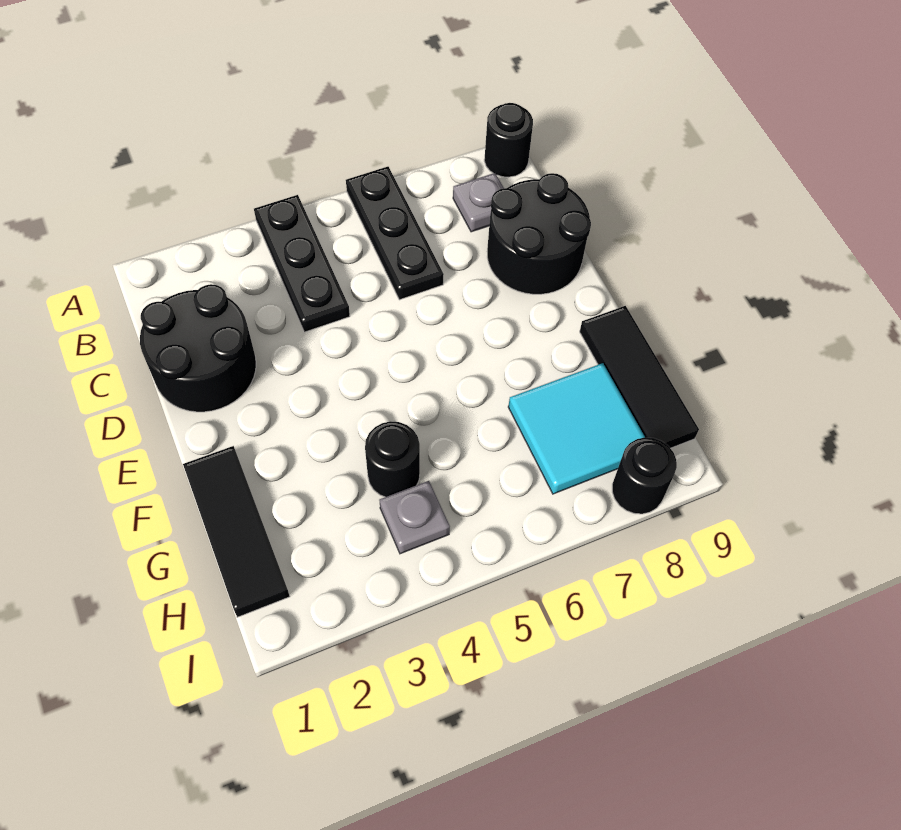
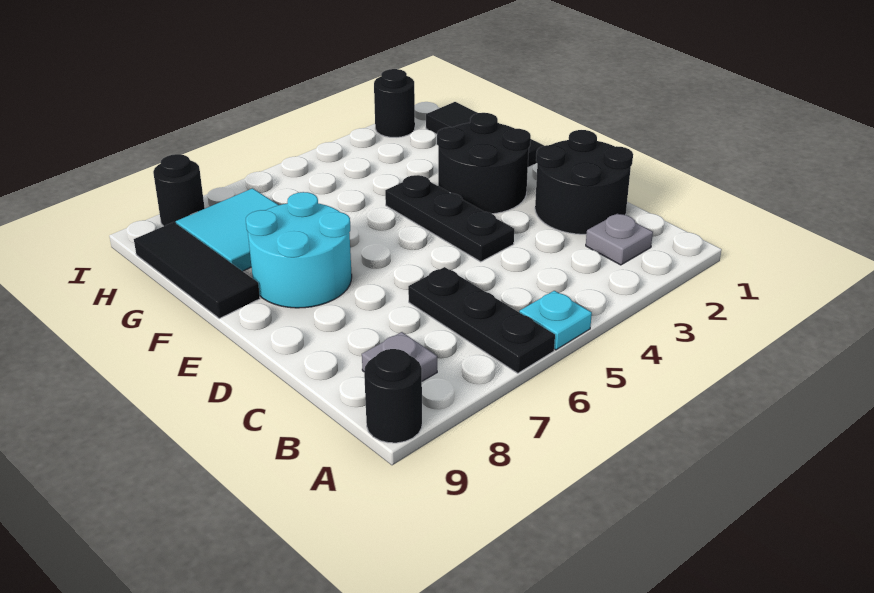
black plate A4:C4 level 1 -> black plate D4:F4 level 1
none -> cyan plate A5 level 1
black round brick C8:D9 level 1 -> black round brick E2:F3 level 1
none -> cyan round brick E7:F8 level 1
black round brick G4 level 1 -> black round brick I2 level 1
grey plate H4 level 1 -> grey plate B2 level 1

